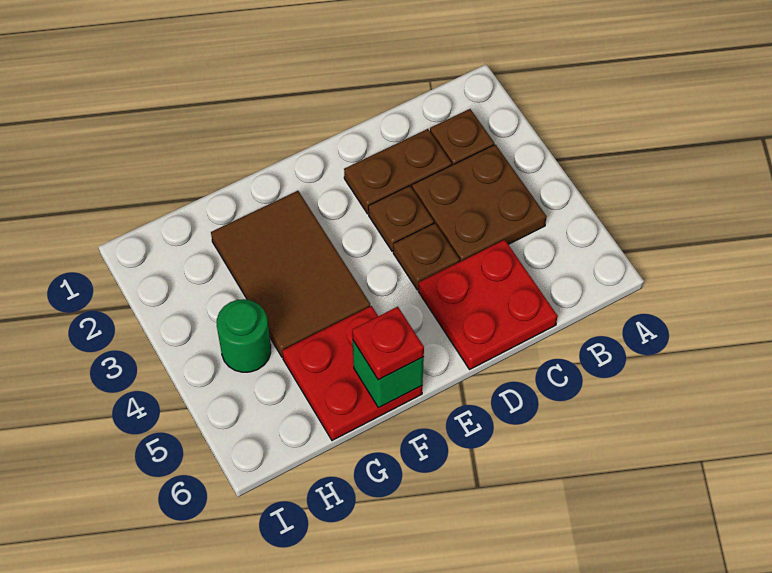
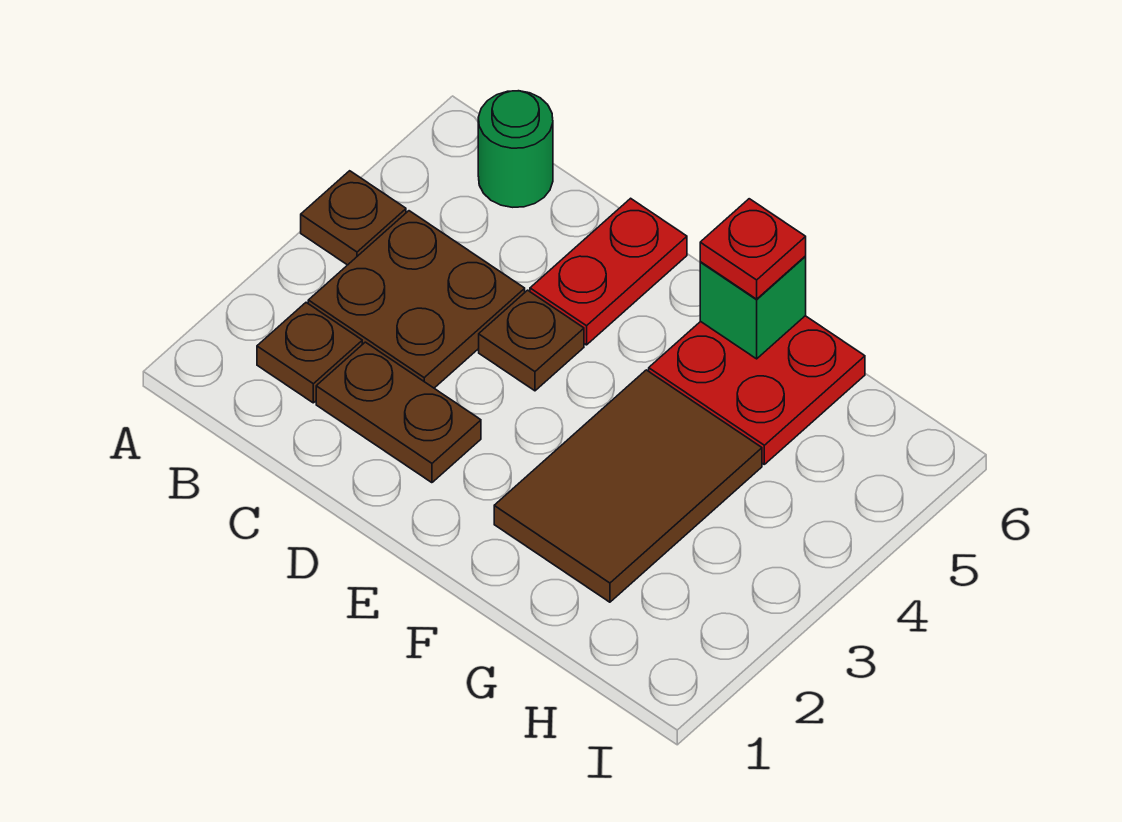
red plate C5:D6 level 1 -> red plate D5:D6 level 1
brown plate D3 level 1 -> brown plate A4 level 1
green round brick H4 level 1 -> green round brick B6 level 1

